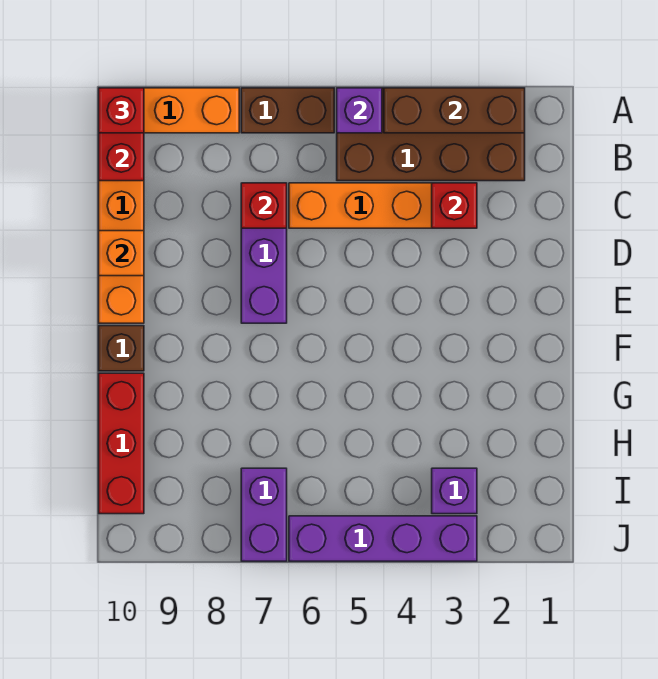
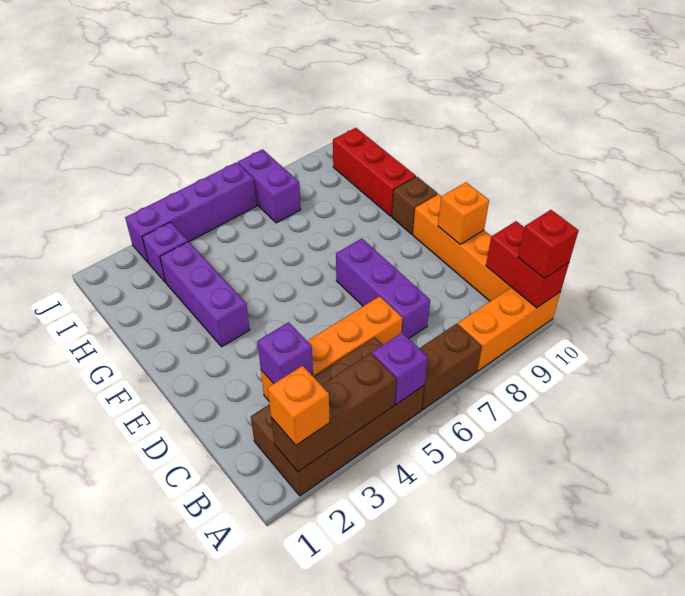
none -> orange brick A2 level 3
red brick C3 level 2 -> purple brick C3 level 2
red brick C7 level 2 -> none
none -> purple brick F3:H3 level 1

